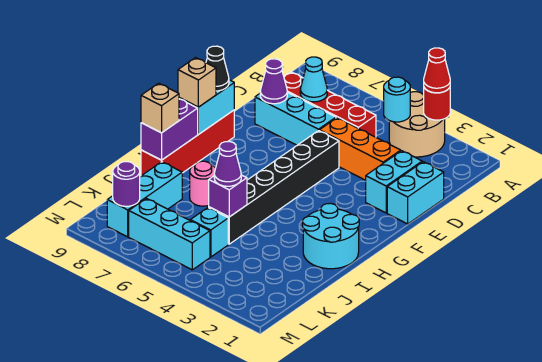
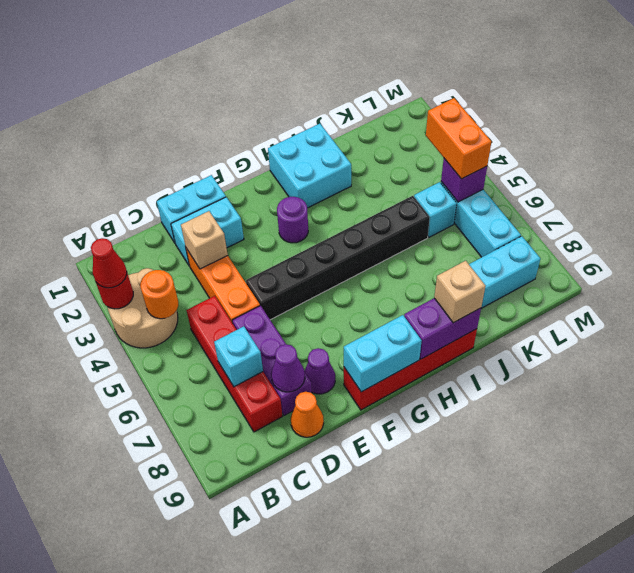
cyan round brick B4 level 2 -> orange round brick B4 level 2
cyan cone C7 level 2 -> cyan brick C7 level 2
cyan brick D6:D8 level 1 -> purple brick D6:D8 level 1
none -> orange cone D9 level 1
black cone F9 level 3 -> none
tan brick G9 level 3 -> tan brick D3 level 2
cyan round brick H1:I2 level 1 -> cyan brick H1:I2 level 1
pink round brick I7 level 1 -> none
purple brick J5 level 2 -> purple brick L5 level 2
purple cone J5 level 3 -> purple cone E8 level 1
none -> orange brick L4:L5 level 3
purple round brick L8 level 2 -> purple round brick G3 level 1

